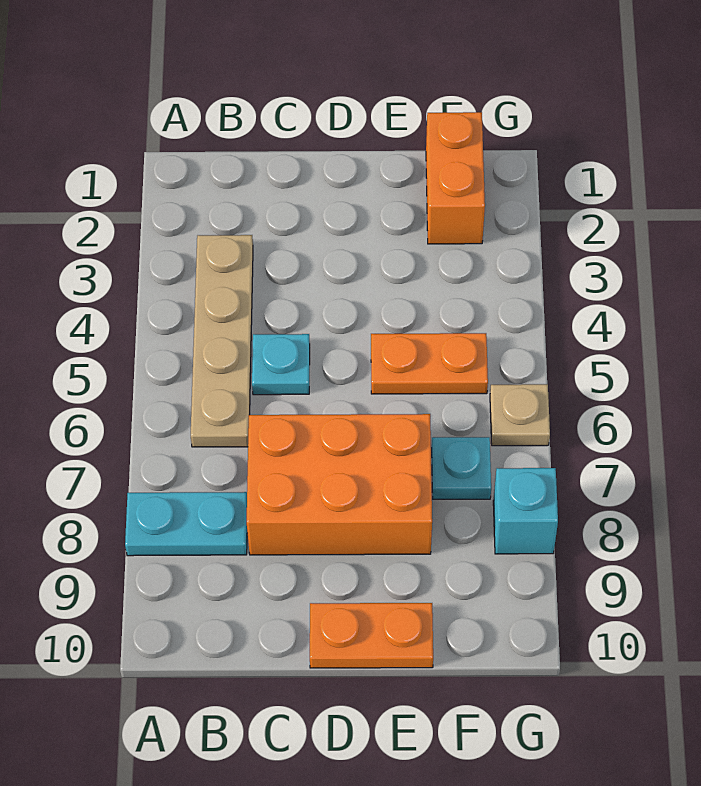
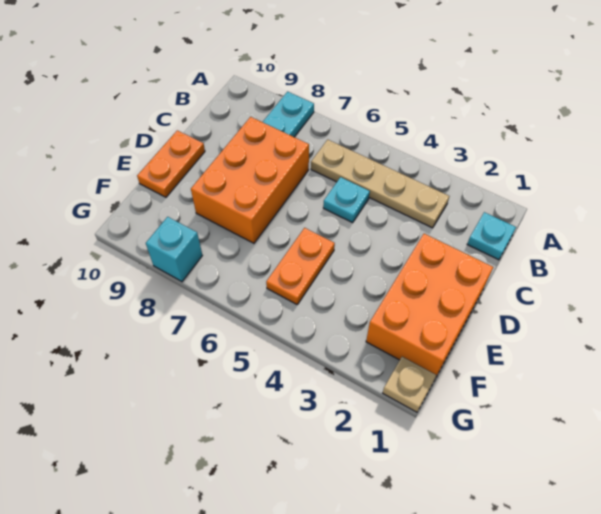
orange brick F1:F2 level 1 -> orange brick D1:F2 level 1
cyan plate F7 level 1 -> cyan plate B1 level 1
tan plate G6 level 1 -> tan plate G1 level 1

